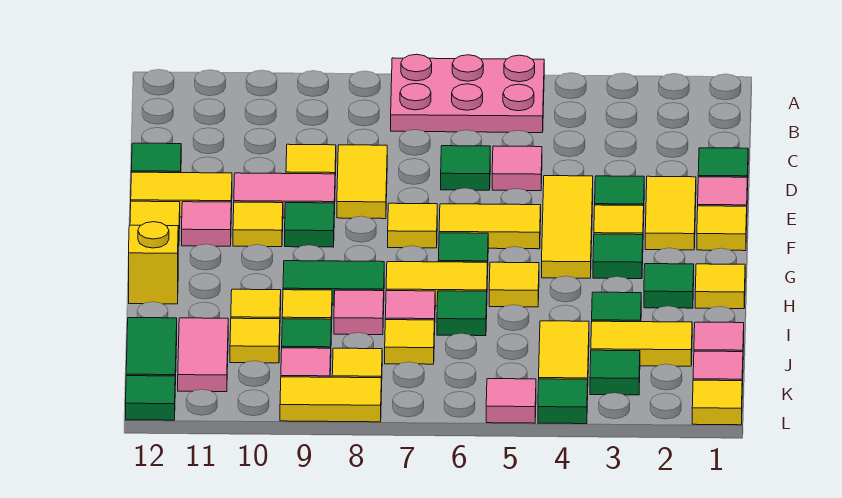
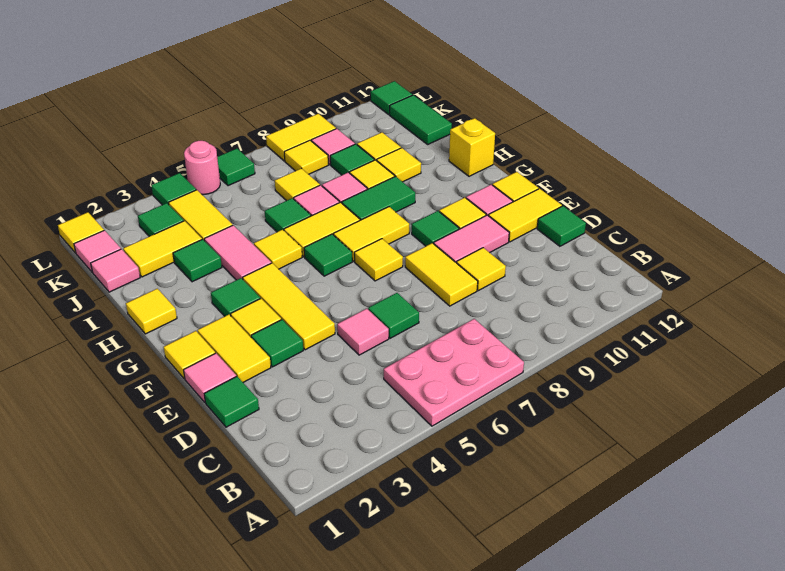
yellow tile F5:F6 level 1 -> yellow tile G7:G8 level 1
green tile H2 level 1 -> green tile L6 level 1
pink tile J11:K11 level 1 -> pink tile H4:I4 level 1
pink tile L5 level 1 -> pink round brick L5 level 1

